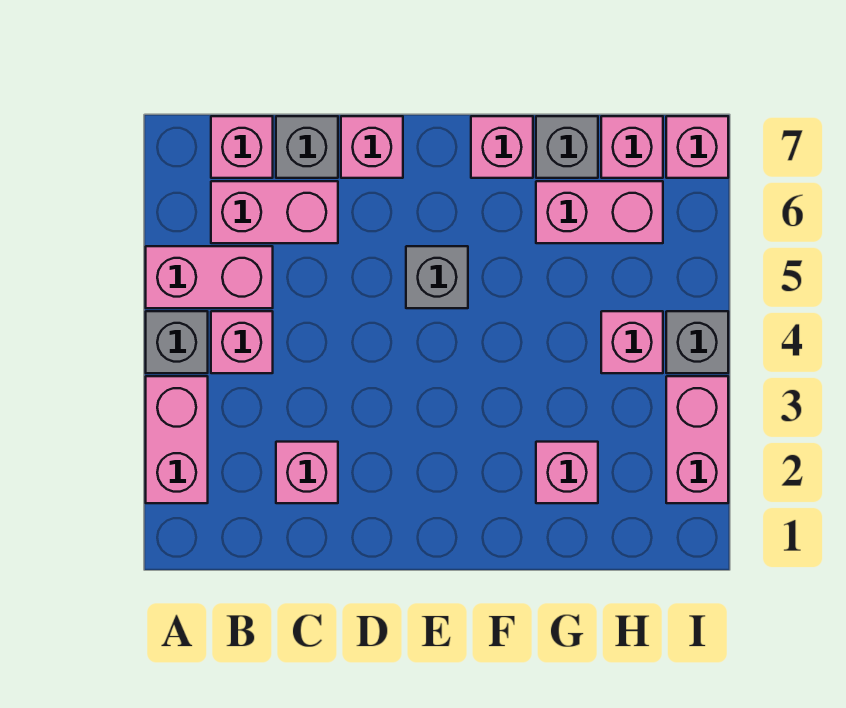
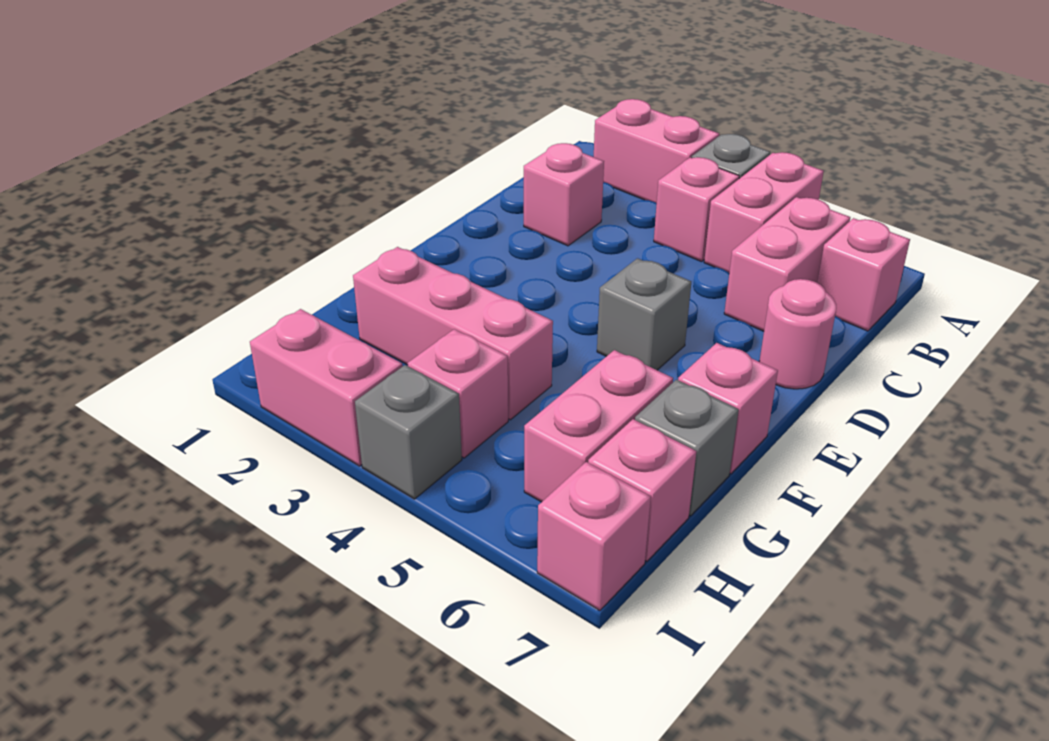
grey brick C7 level 1 -> none
pink brick D7 level 1 -> pink round brick D7 level 1
pink brick G2 level 1 -> pink brick G2:G4 level 1

